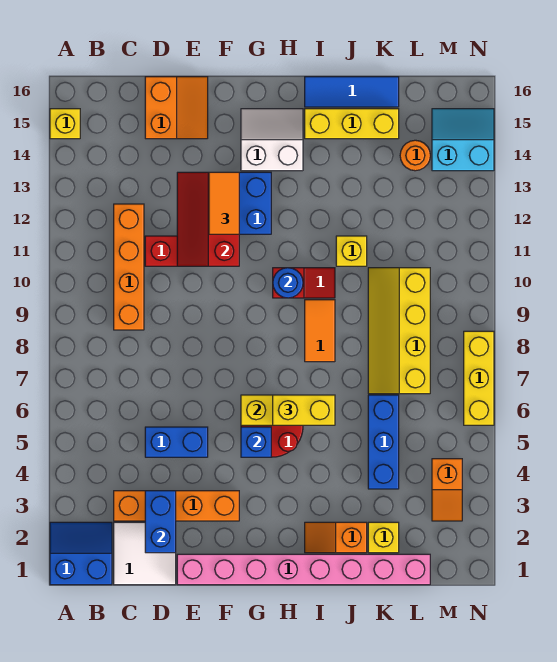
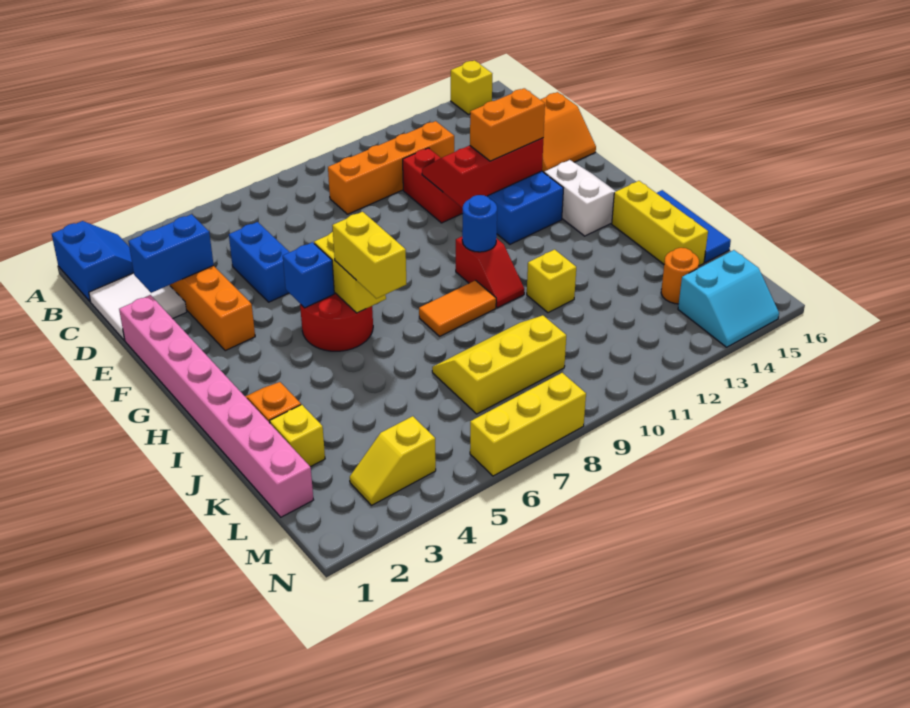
orange tile F12:F13 level 3 -> orange brick F12:F13 level 3
blue brick K4:K6 level 1 -> none
yellow slope K7:L10 level 1 top L -> yellow slope K7:L9 level 1 top L
orange slope M3:M4 level 1 top 4 -> yellow slope M3:M4 level 1 top 4
cyan slope M14:N15 level 1 top 14 -> cyan slope M14:N15 level 1 top M

